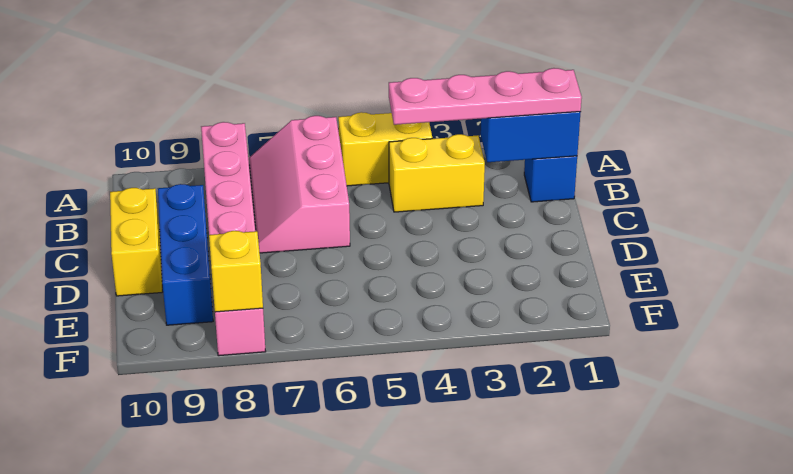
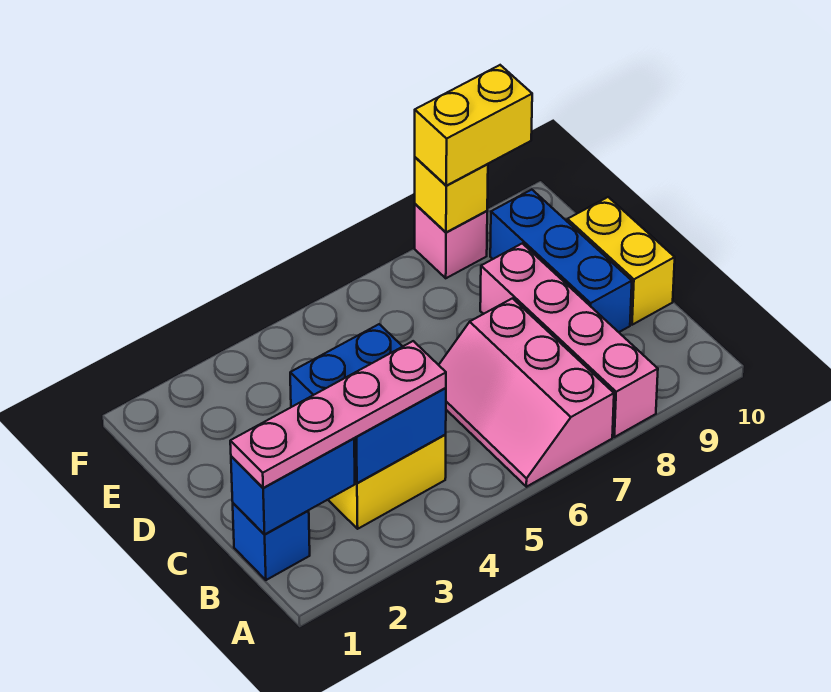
yellow brick A4:A5 level 1 -> yellow brick F8:F9 level 3
pink slope A6:C7 level 1 top 6 -> pink slope A6:C7 level 1 top 7
none -> blue brick B3:C4 level 2

